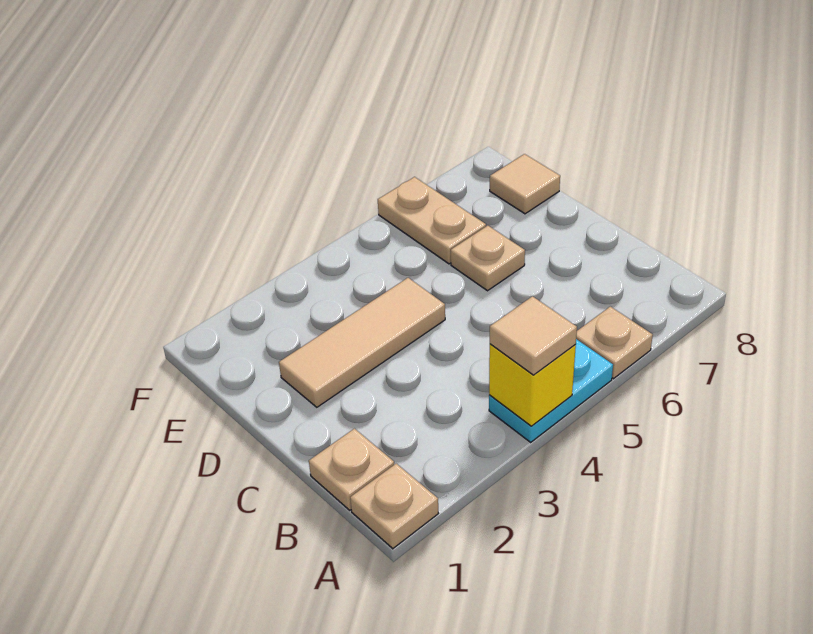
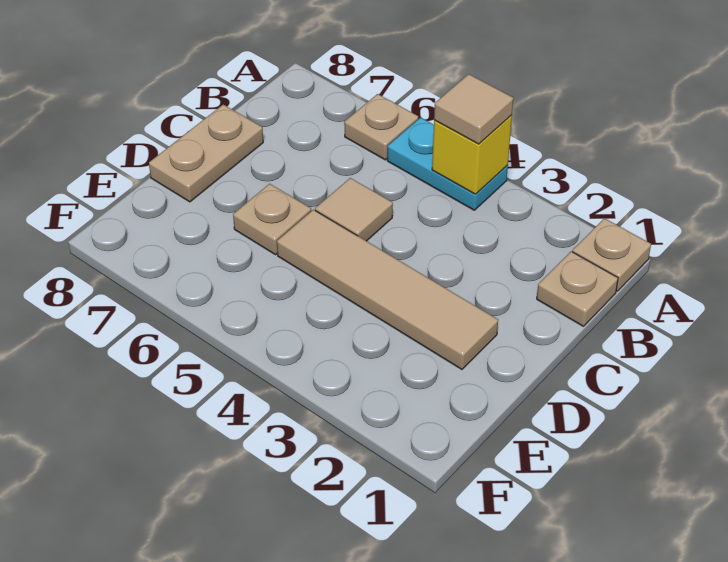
tan tile D2:D4 level 1 -> tan tile D2:D5 level 1
tan plate E6:F6 level 1 -> tan plate C8:D8 level 1
tan tile E8 level 1 -> tan tile C5 level 1

